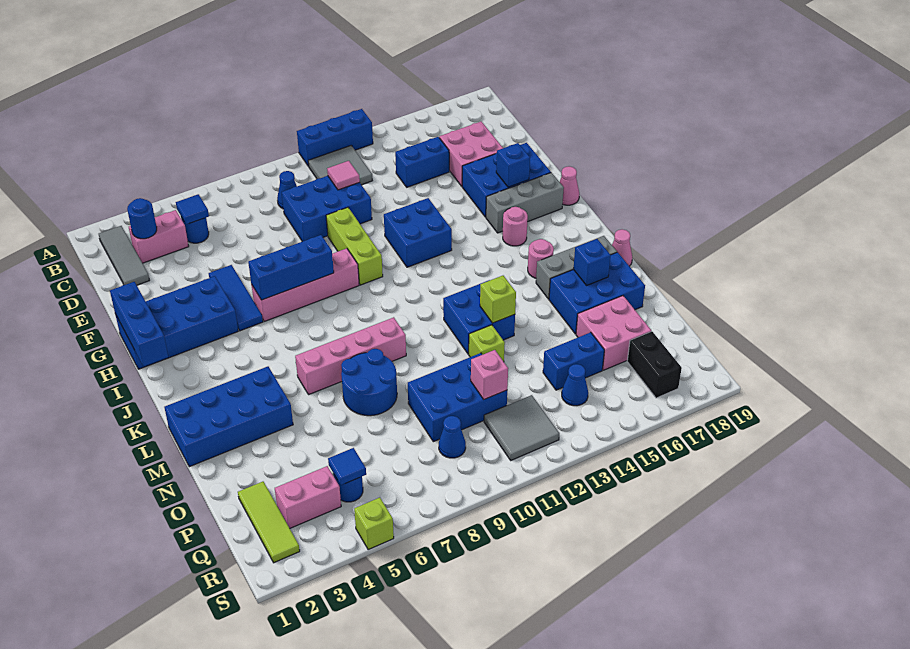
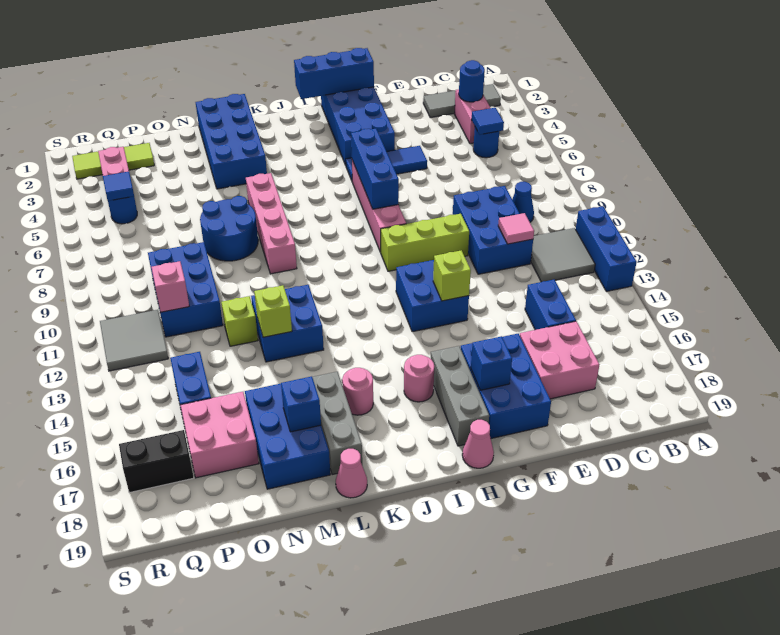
blue cone Q9 level 1 -> none
blue cone Q14 level 1 -> none
lime brick S5 level 1 -> lime brick G13 level 2

